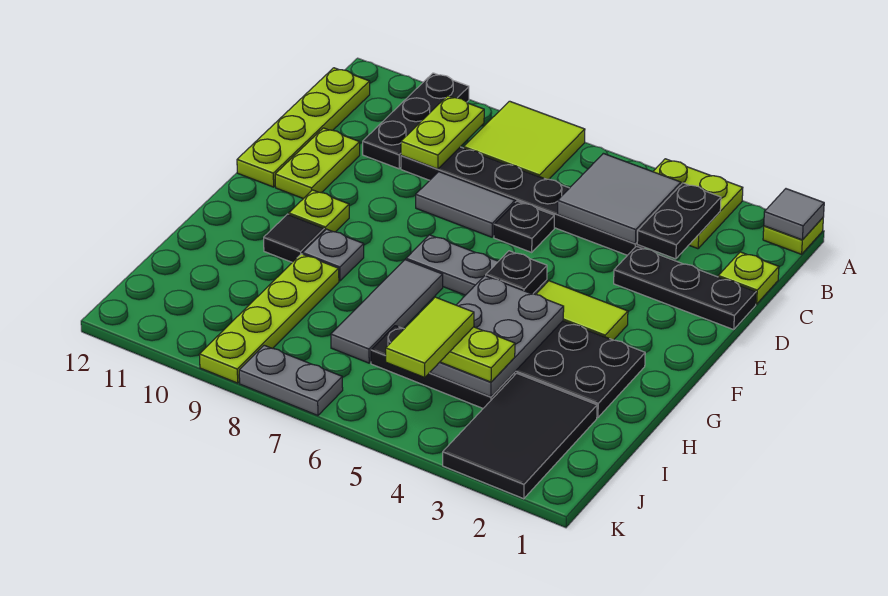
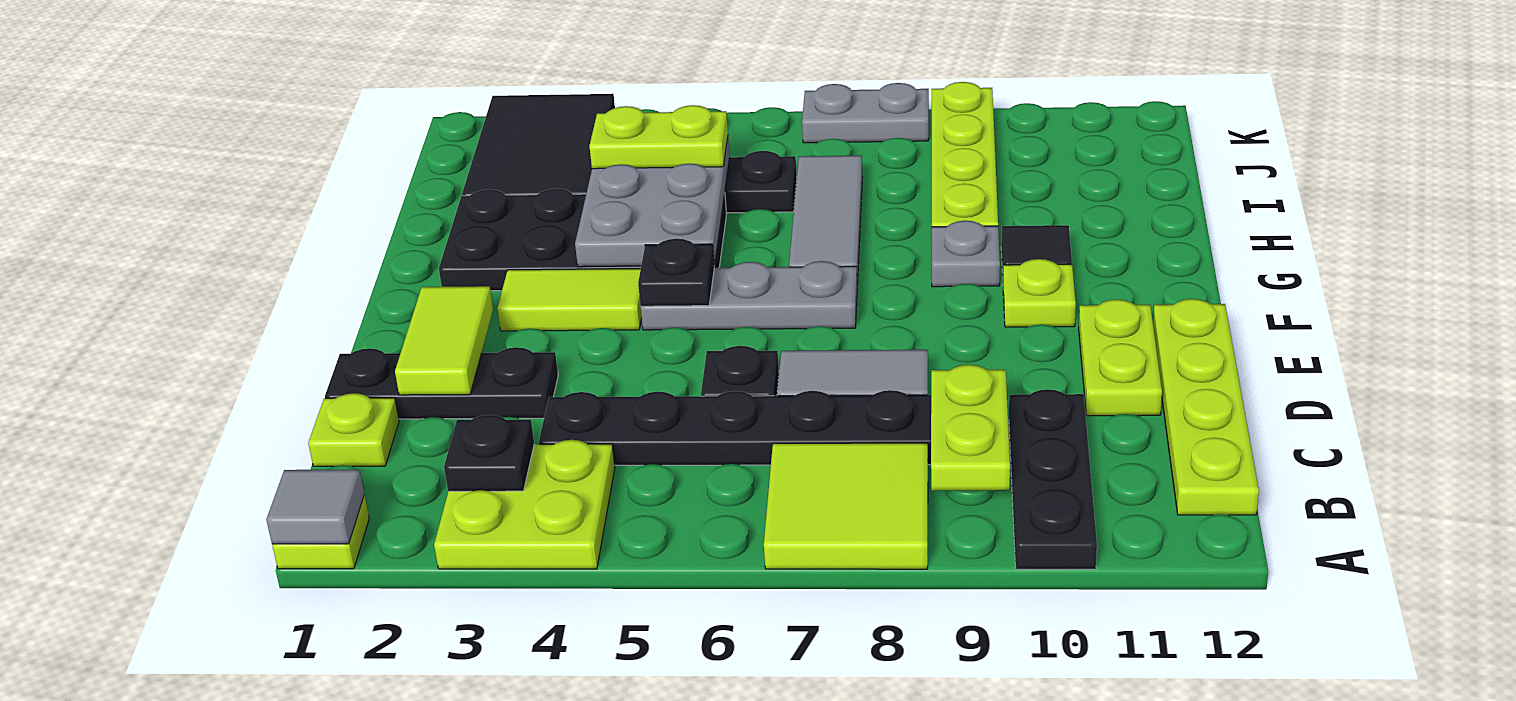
black plate B3:C3 level 2 -> black plate B3 level 2
grey tile B4:C5 level 2 -> none
lime tile I5:J5 level 4 -> lime tile D2:E2 level 2

